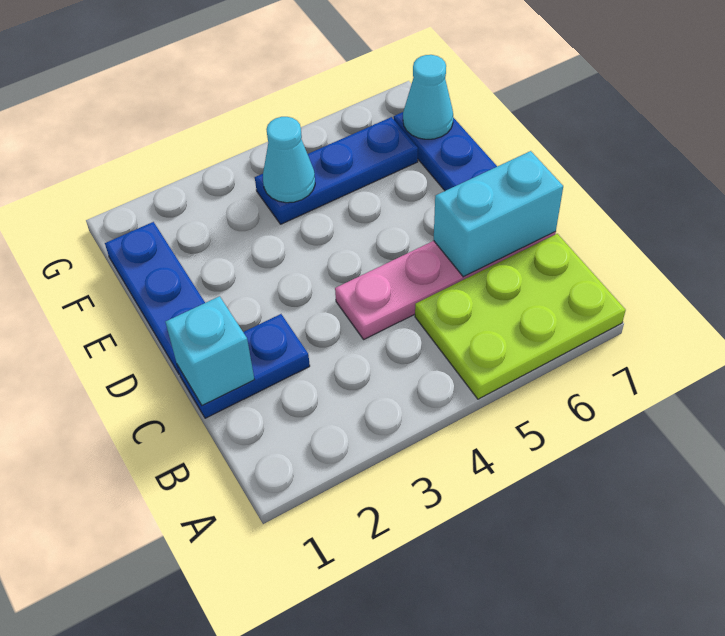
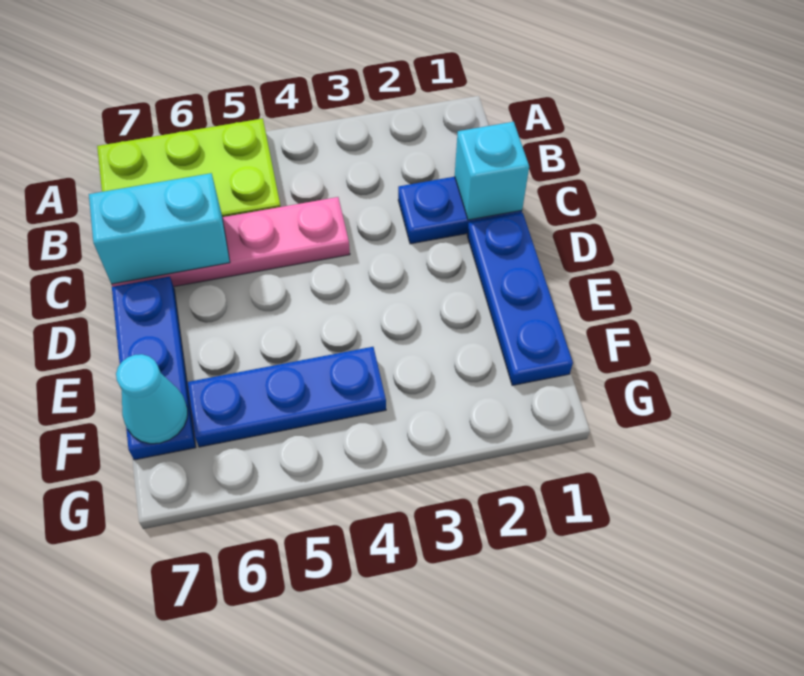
cyan cone F4 level 2 -> none

